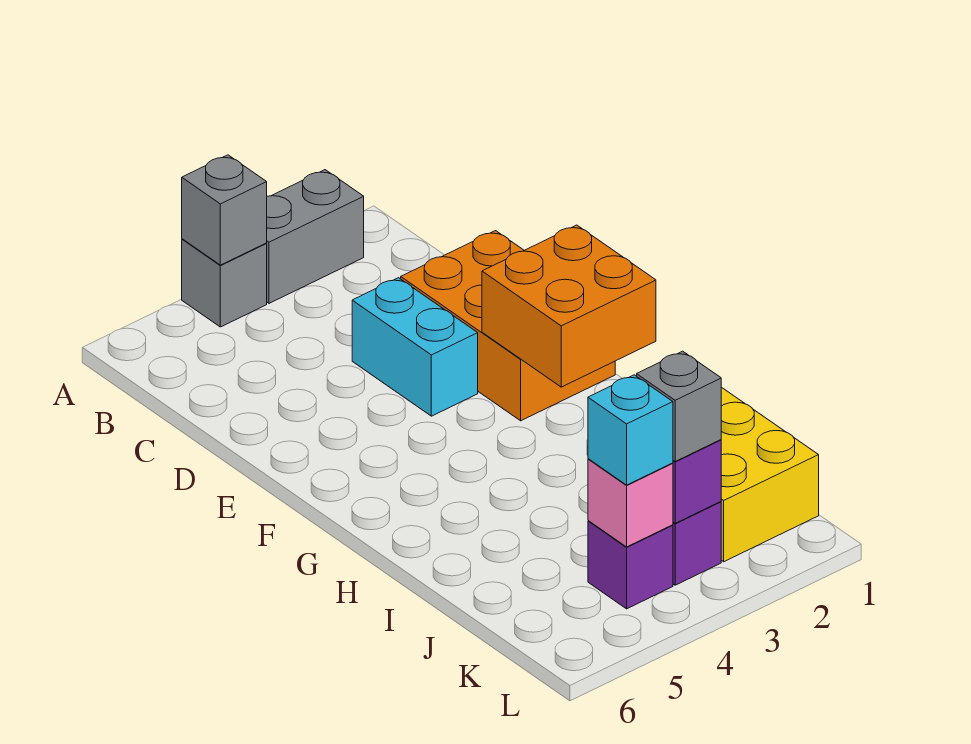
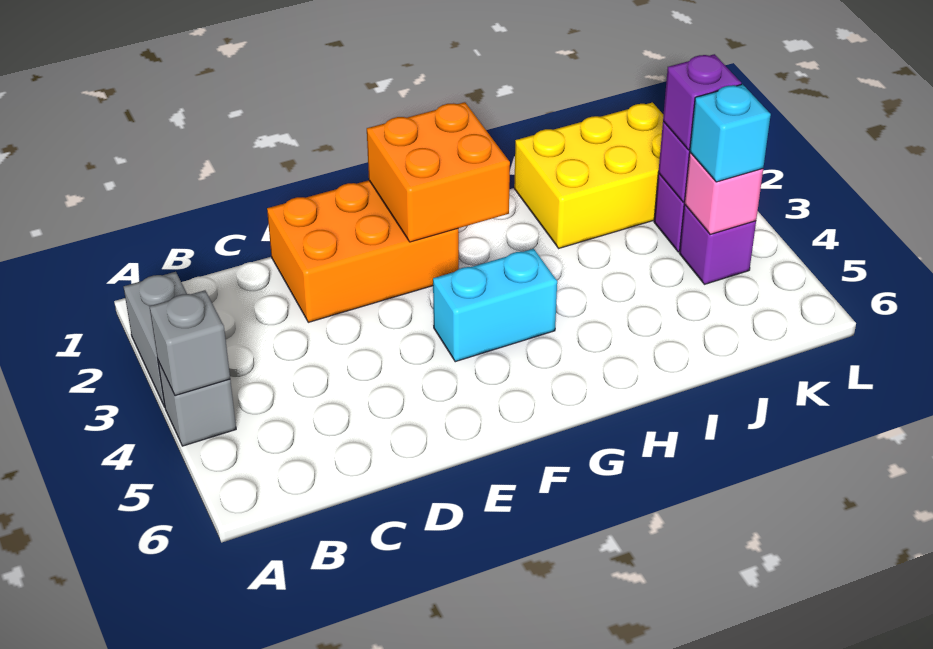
cyan brick D3:E3 level 1 -> cyan brick F4:G4 level 1
grey brick K3 level 3 -> purple brick K3 level 3

